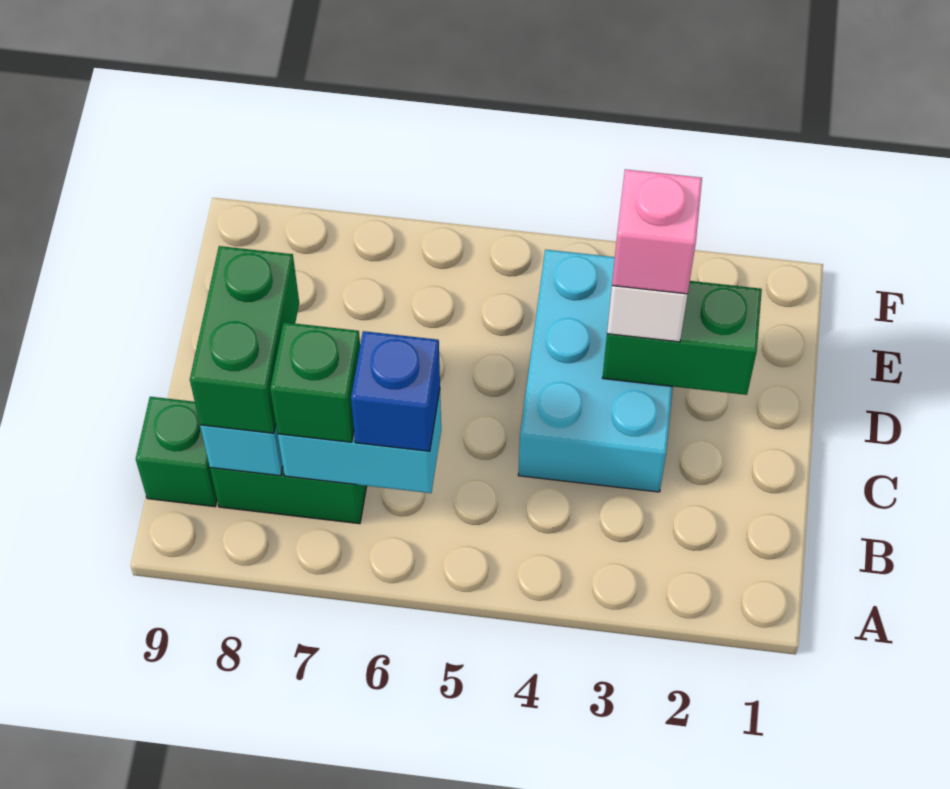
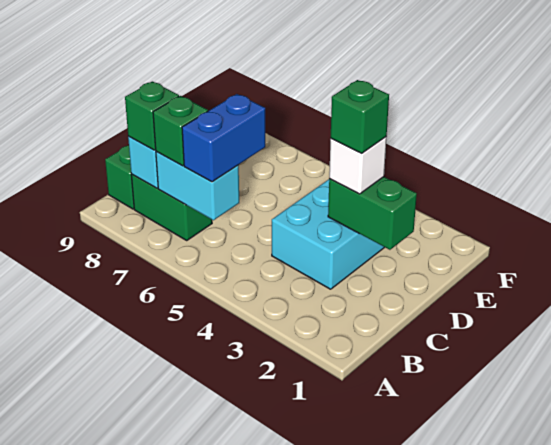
blue brick B6 level 3 -> blue brick B6:C6 level 3
green brick B8:C8 level 3 -> green brick B8 level 3
pink brick D3 level 4 -> green brick D3 level 4

